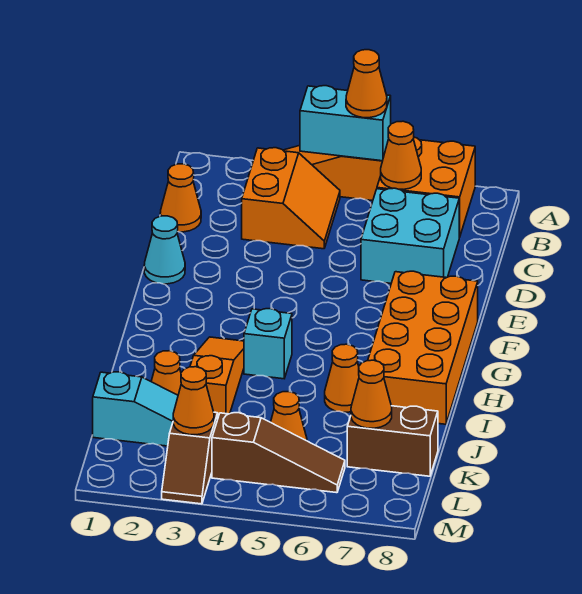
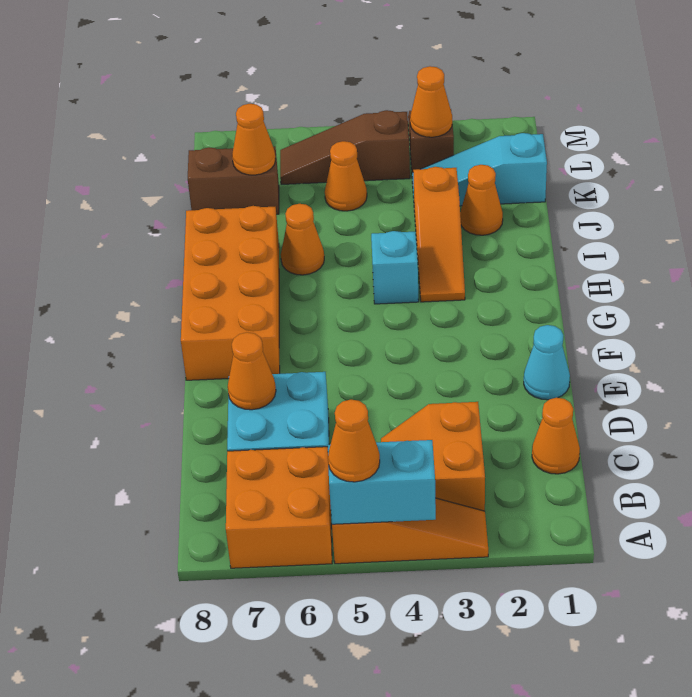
orange cone B6 level 2 -> orange cone D7 level 2

